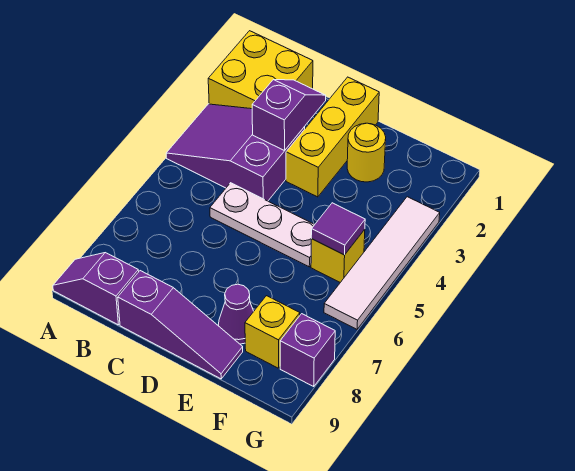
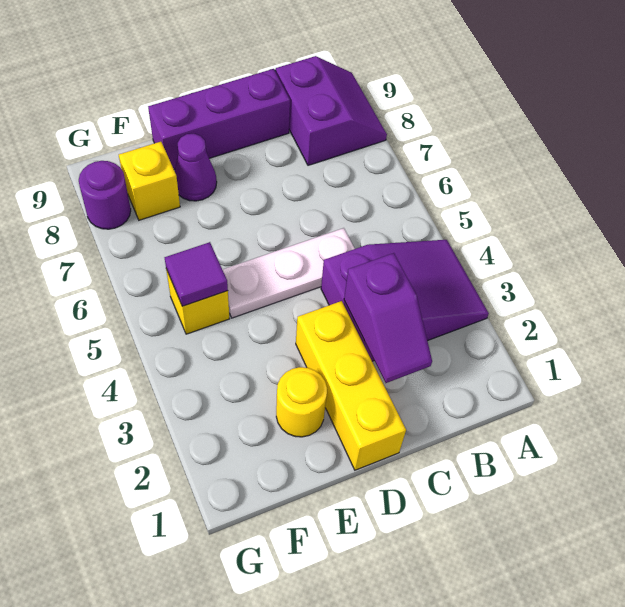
yellow brick A1:B2 level 1 -> none
purple slope A9:B9 level 1 top B -> purple slope A8:B9 level 1 top B
purple slope C9:E9 level 1 top C -> purple brick C9:E9 level 1
white tile G3:G6 level 1 -> none
purple brick G8 level 1 -> purple round brick G8 level 1

